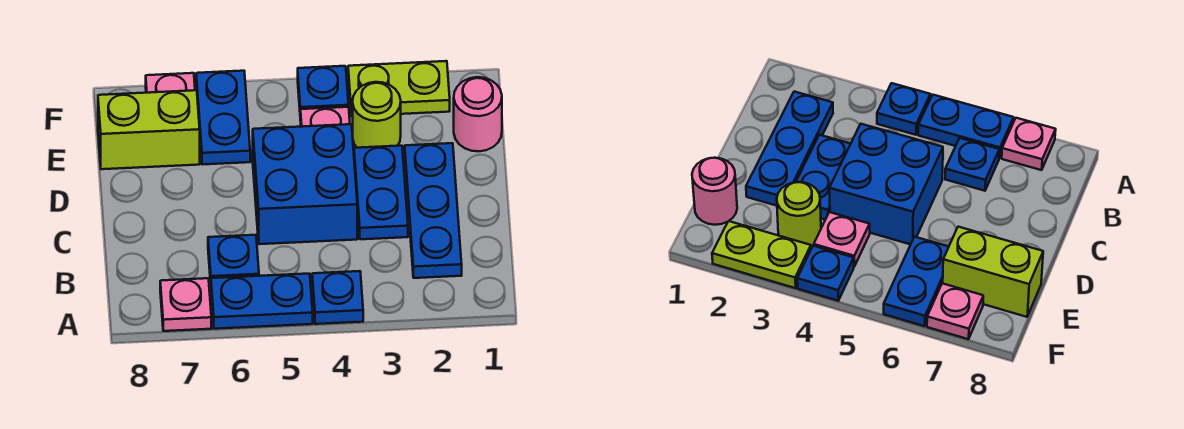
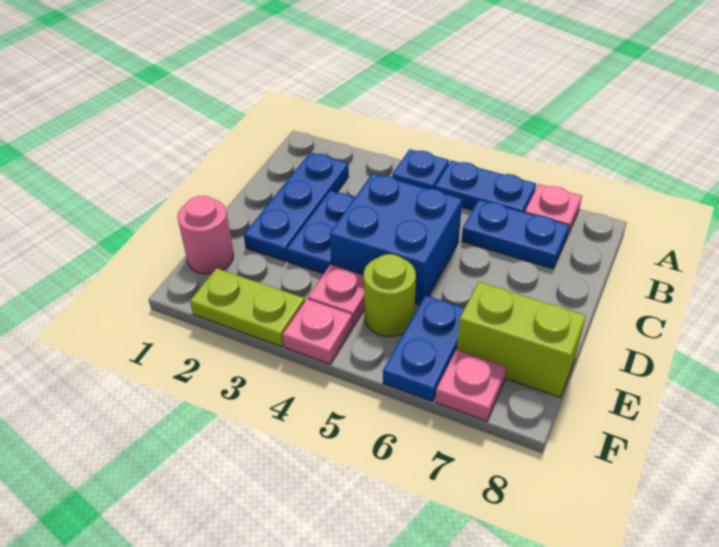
blue plate B6 level 1 -> blue plate B6:B7 level 1
lime round brick E3 level 1 -> lime round brick E5 level 1
blue plate F4 level 1 -> pink plate F4 level 1

